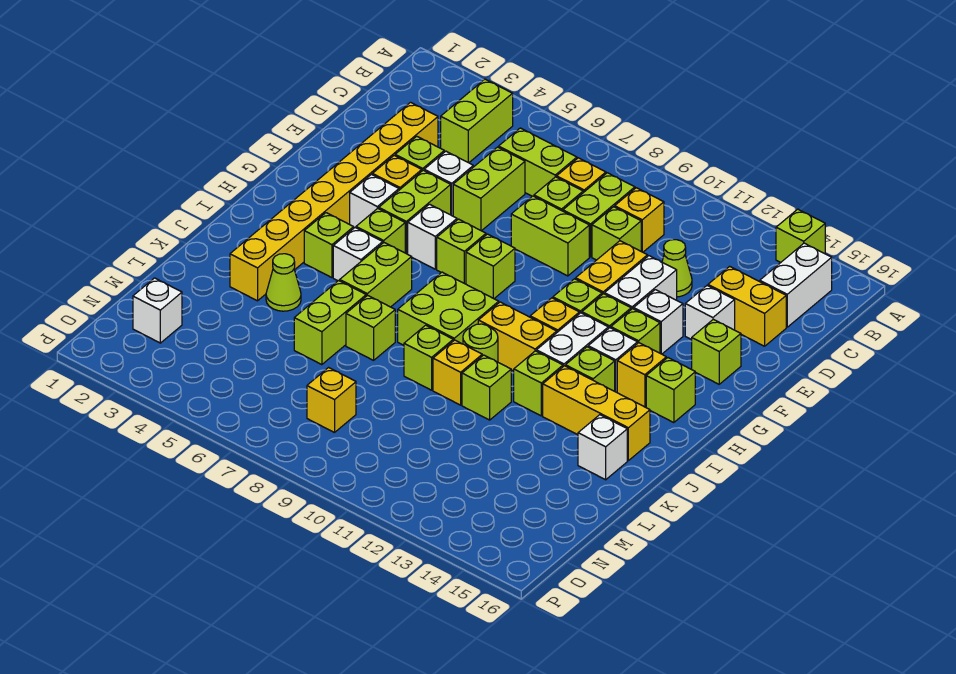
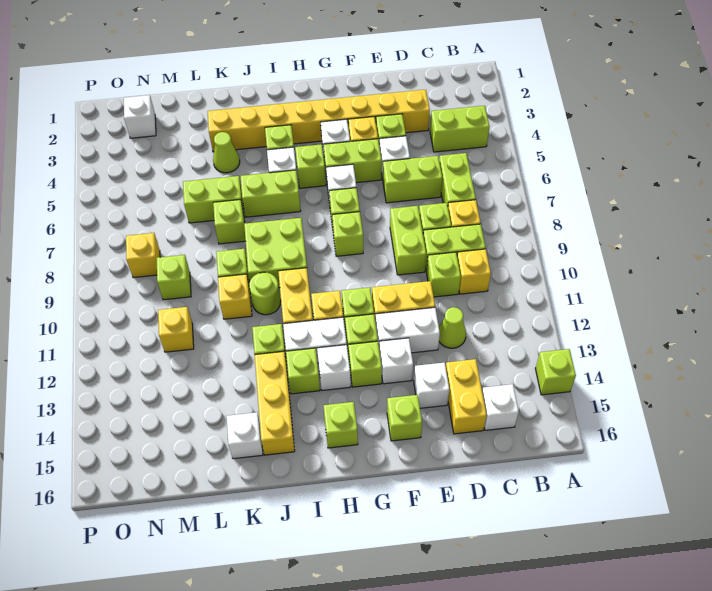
white brick B15:C15 level 1 -> white brick C15 level 1
yellow brick H14 level 1 -> yellow brick M11 level 1
lime brick K11 level 1 -> lime brick M9 level 1

